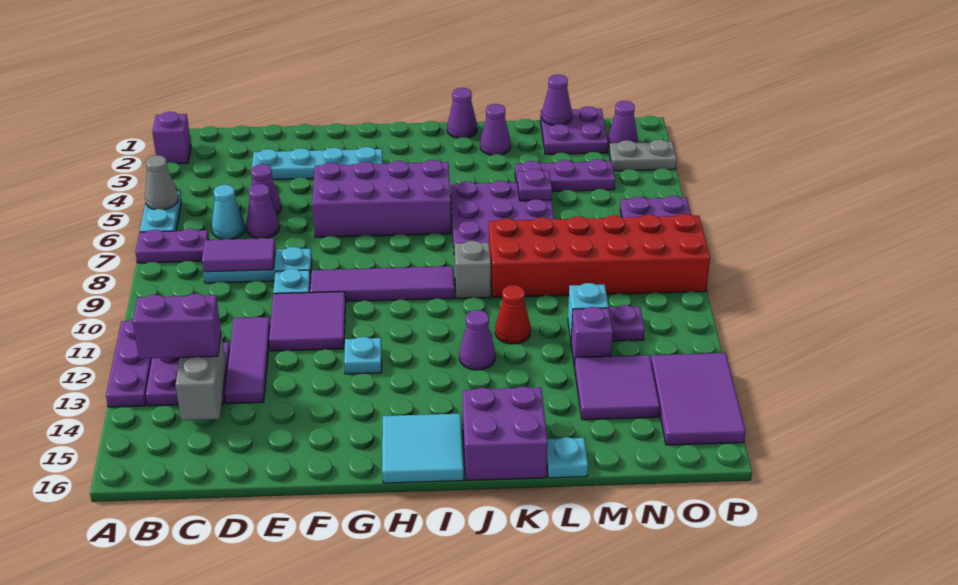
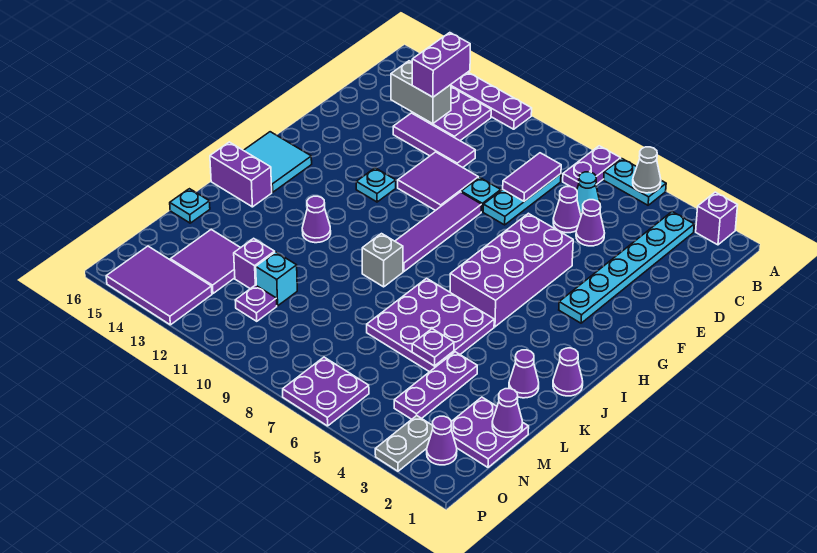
cyan plate D3:G3 level 1 -> cyan plate B3:G3 level 1
purple brick J15:K16 level 1 -> purple brick J15:J16 level 1
red brick K8:P9 level 1 -> none
red cone K11 level 1 -> none

